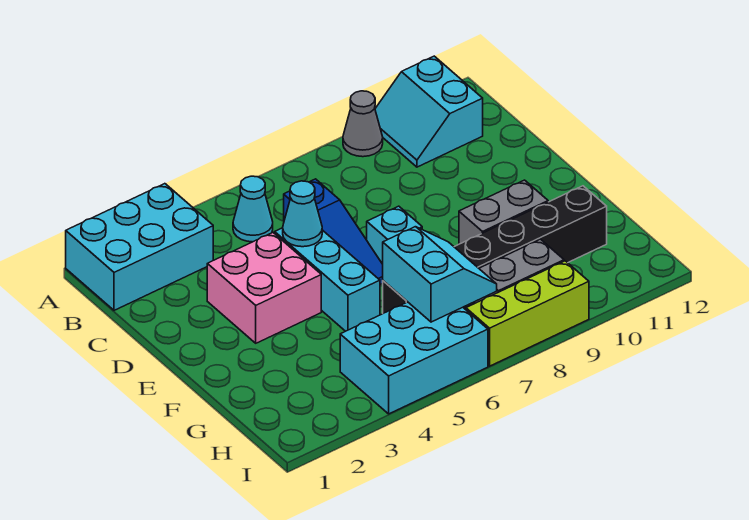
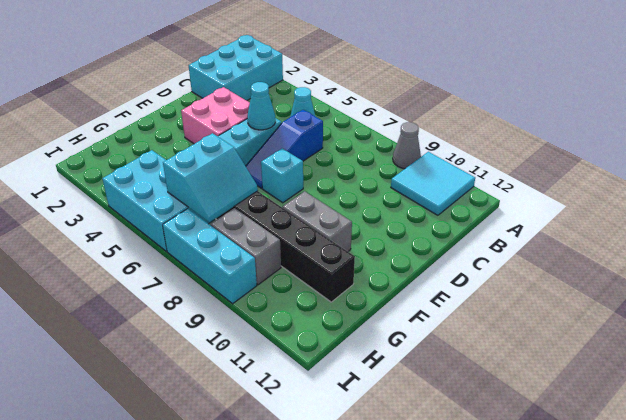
cyan brick A1:B3 level 1 -> cyan brick A1:C2 level 1
cyan slope A10:B11 level 1 top 11 -> cyan tile A10:B11 level 1
lime brick I7:I9 level 1 -> cyan brick I7:I9 level 1

